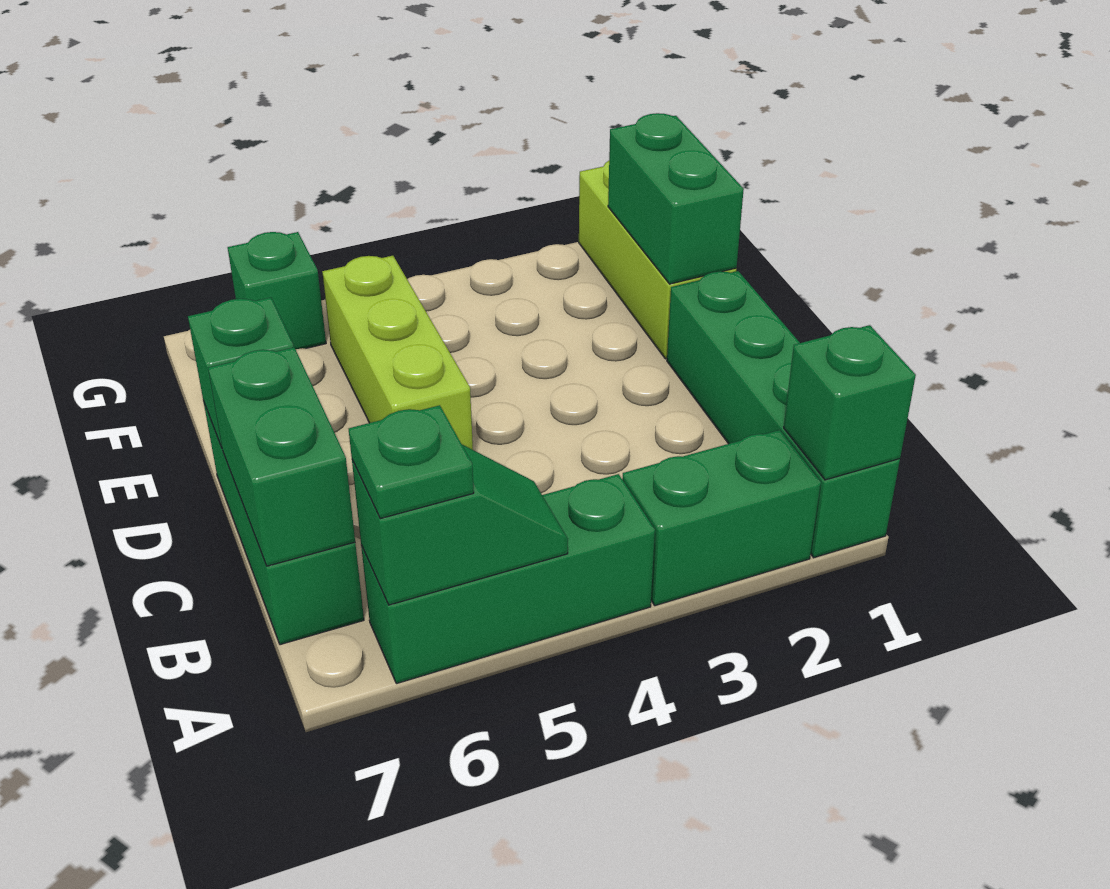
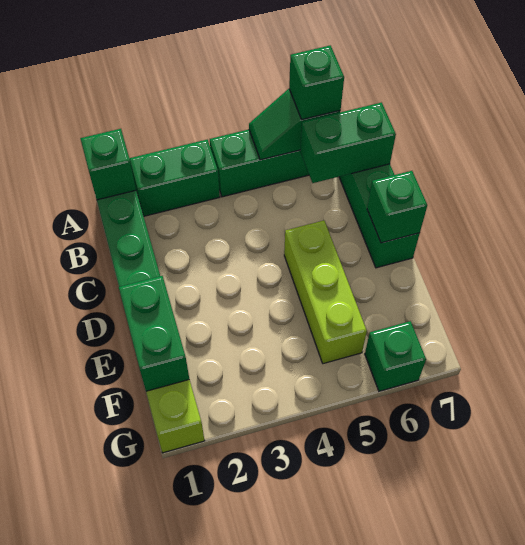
green plate A6 level 3 -> green brick A6 level 3
green brick B7:C7 level 2 -> green brick B6:B7 level 2

